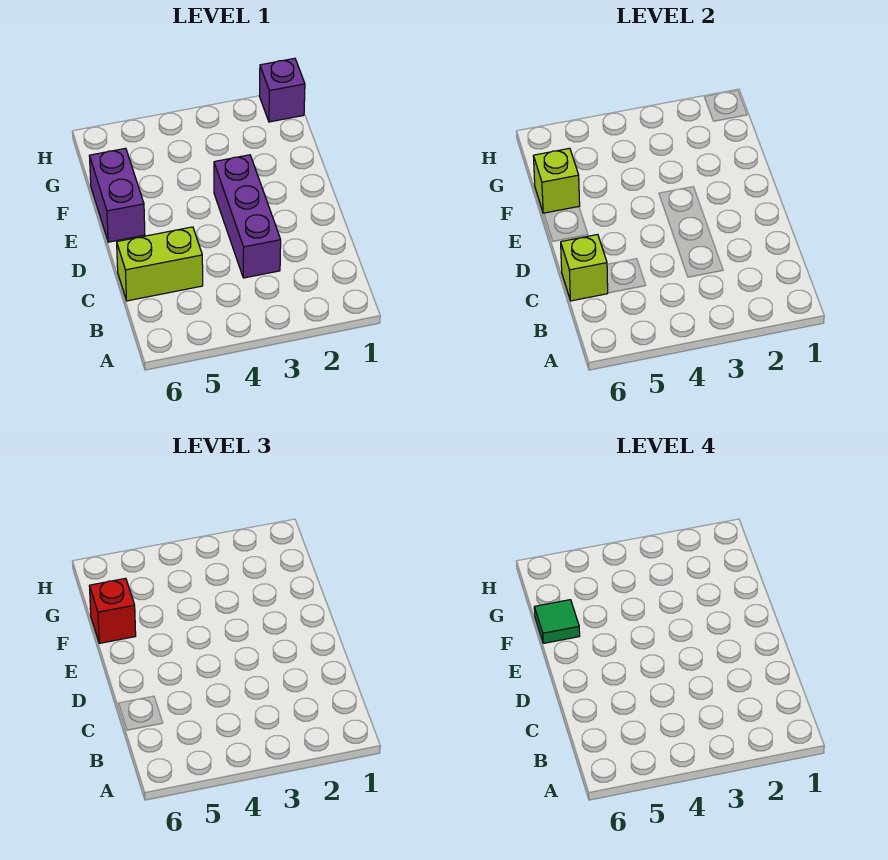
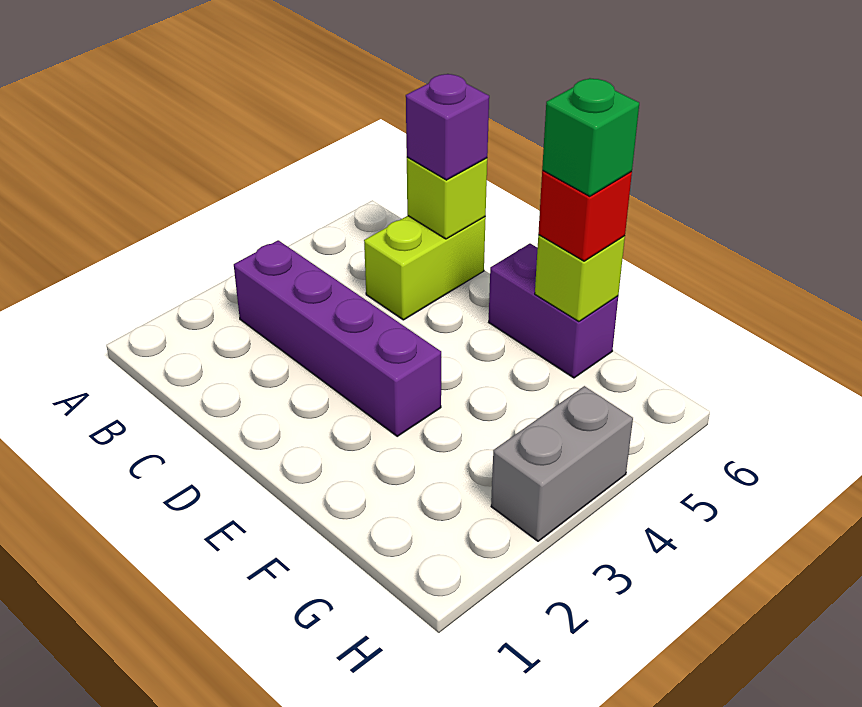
purple brick C3:E3 level 1 -> purple brick B3:E3 level 1
green tile F6 level 4 -> green brick F6 level 4
purple brick H1 level 1 -> purple brick C6 level 3
none -> grey brick H3:H4 level 1

